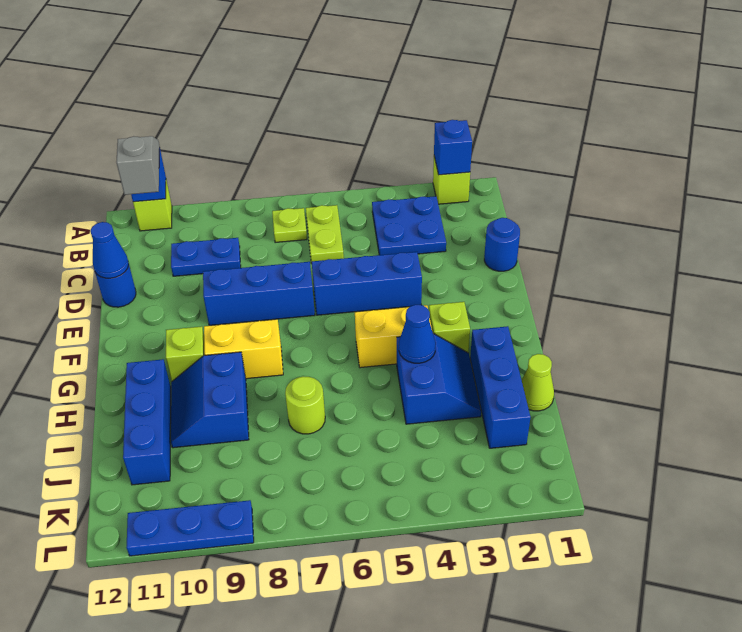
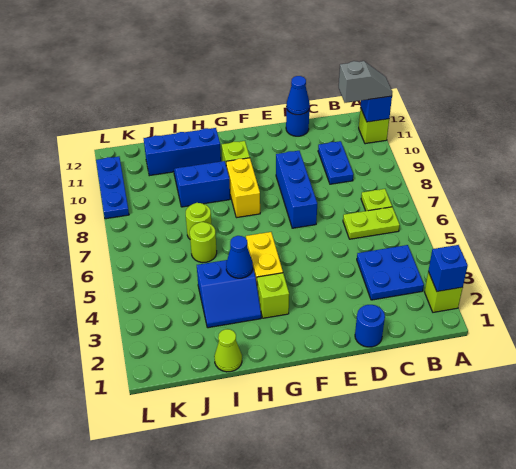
blue brick E4:E6 level 1 -> none
blue brick H2:J2 level 1 -> none
none -> lime round brick I6 level 1

